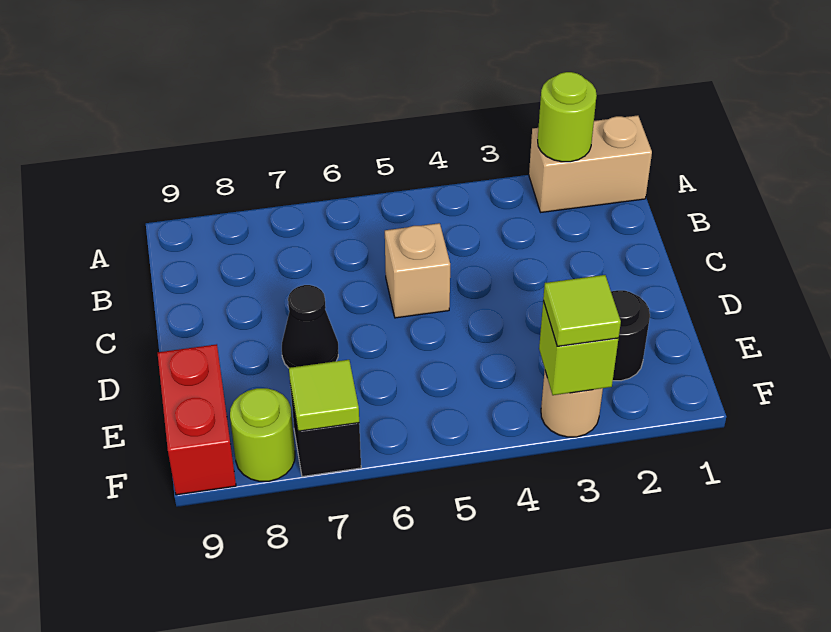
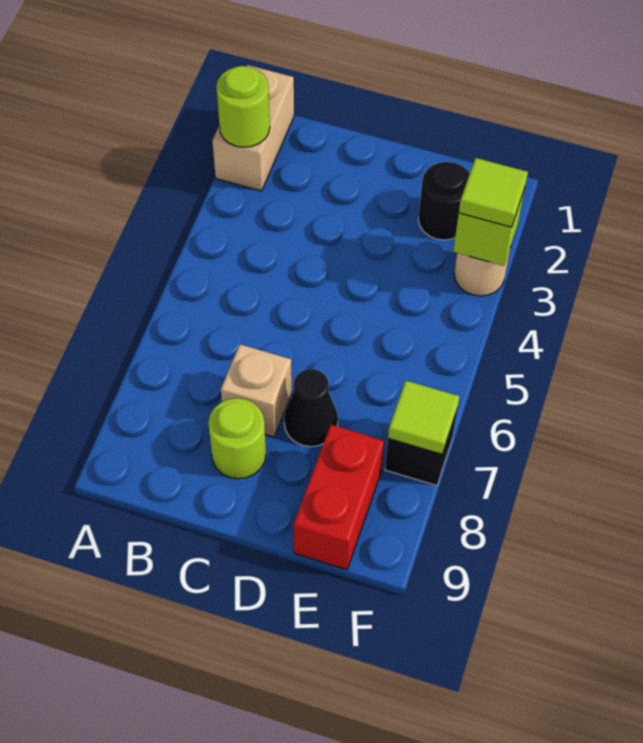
tan brick C5 level 1 -> tan brick C7 level 1
red brick E9:F9 level 1 -> red brick E8:E9 level 1
lime round brick F8 level 1 -> lime round brick C8 level 1

